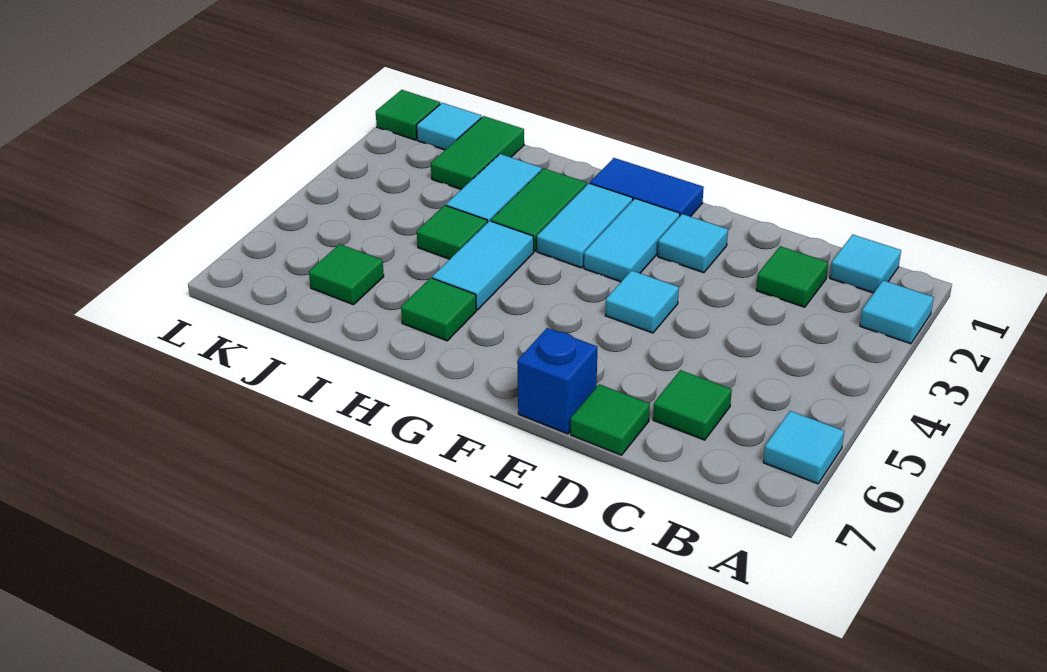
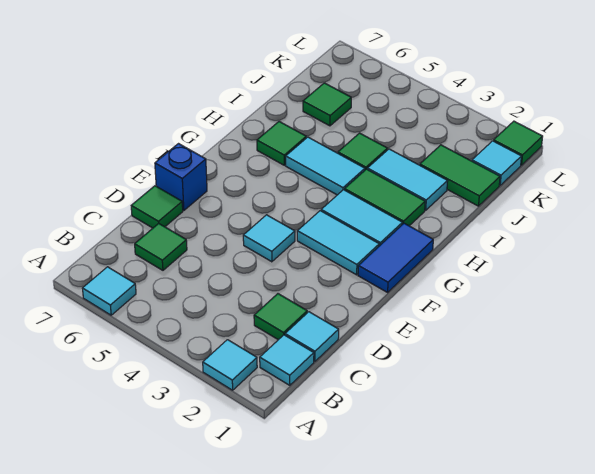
cyan tile E2 level 1 -> cyan tile C1 level 1

